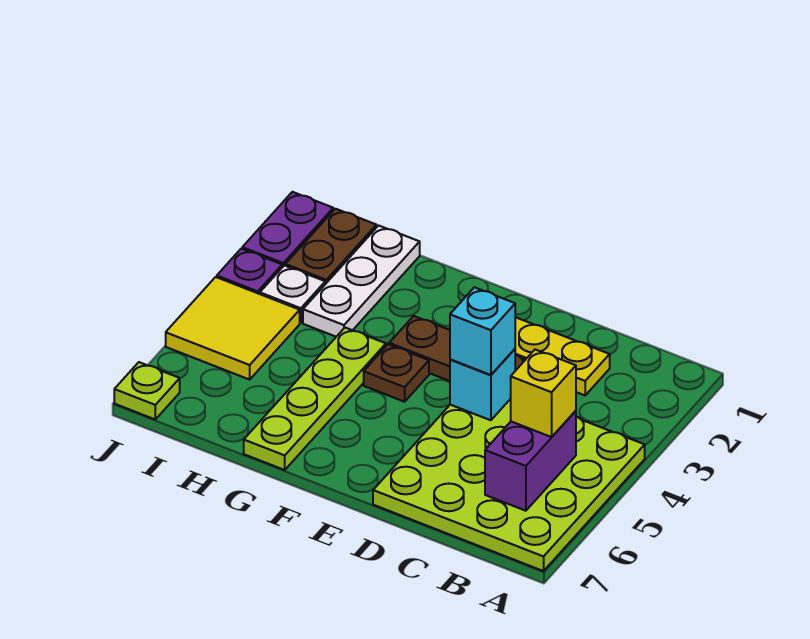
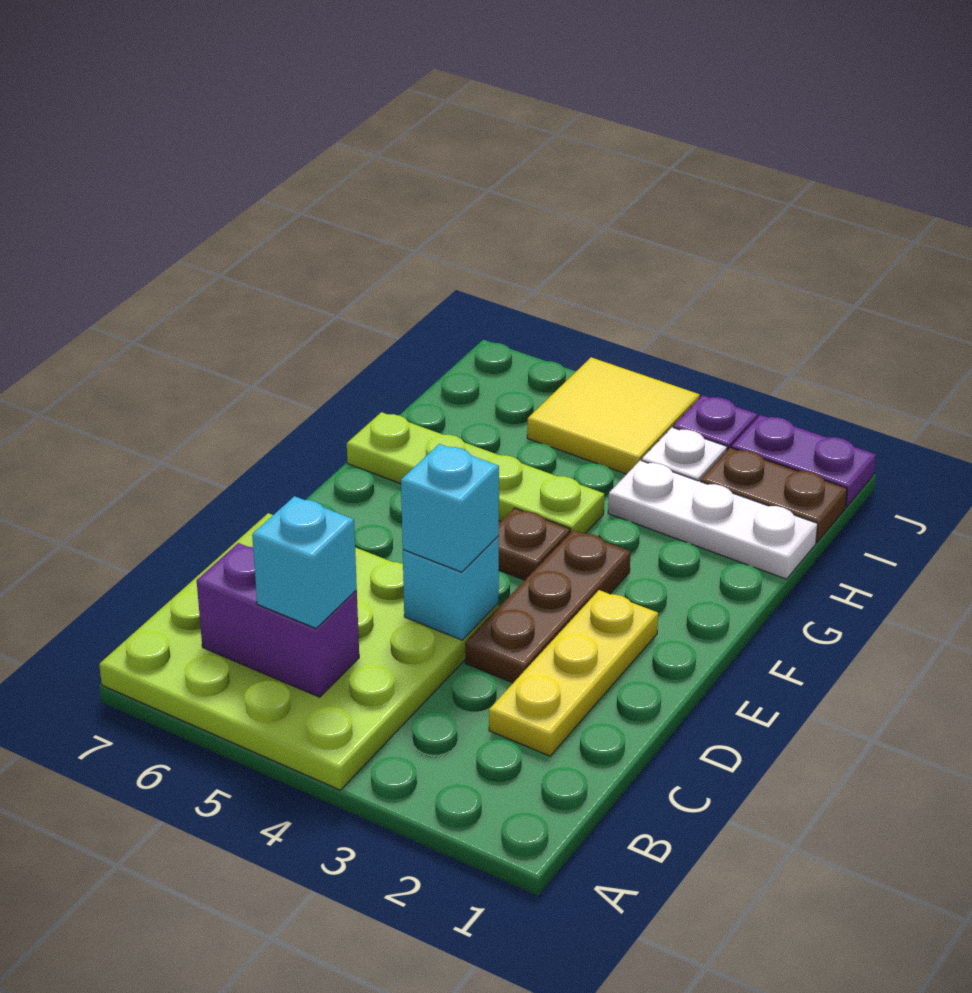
yellow brick B5 level 3 -> cyan brick B5 level 3
lime plate J7 level 1 -> none

